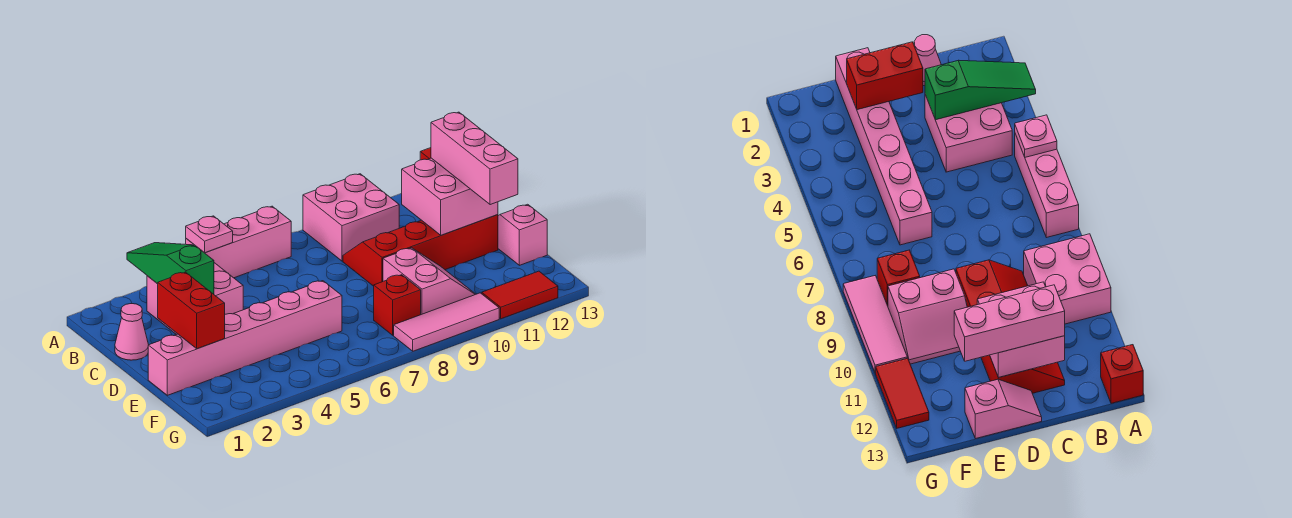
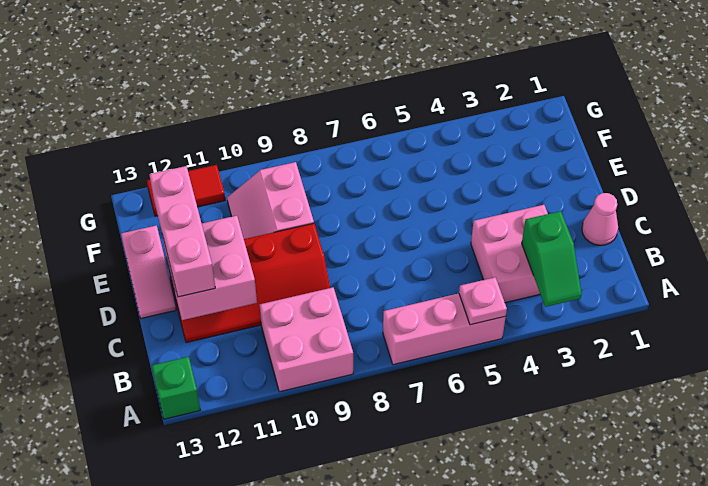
green slope A3:C3 level 2 top C -> green slope A3:B3 level 2 top B
red brick A13 level 1 -> green brick A13 level 1
red brick D2:E2 level 2 -> none
pink brick E1:E6 level 1 -> none
red brick F8 level 1 -> none
pink tile G8:G10 level 1 -> none

